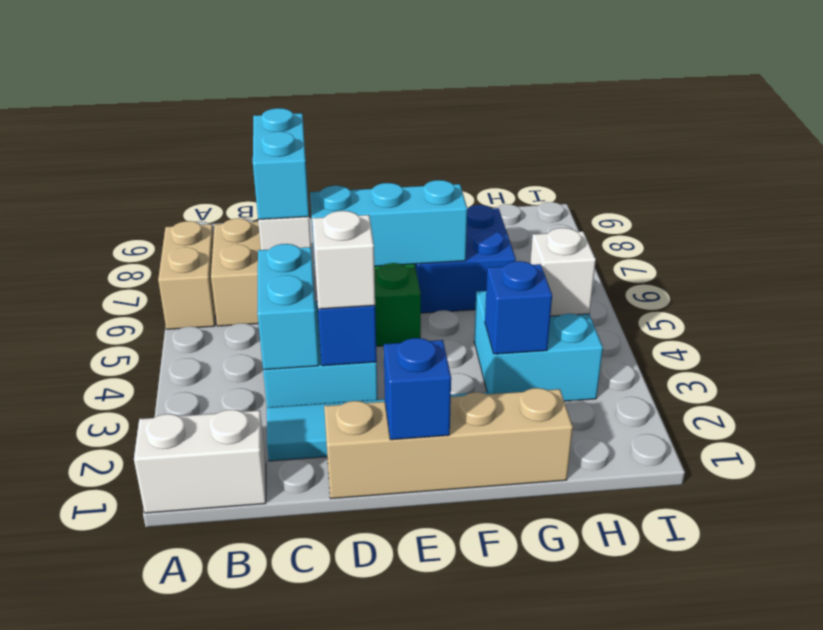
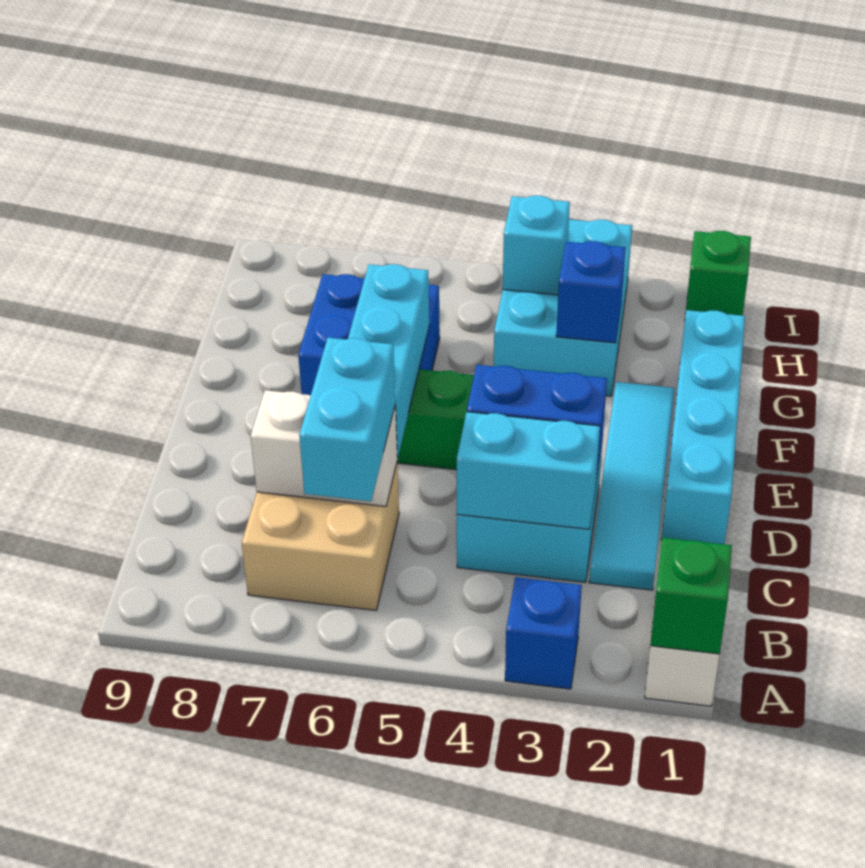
none -> green brick A1 level 2
tan brick A6:A7 level 1 -> none
cyan brick C6:C7 level 3 -> cyan brick B6:C6 level 3
tan brick D1:G1 level 1 -> cyan brick D1:G1 level 1
white brick D3 level 3 -> none
blue brick E1 level 2 -> blue brick A3 level 1
cyan brick G3:H4 level 1 -> cyan brick G3:I4 level 1
white brick H4 level 2 -> cyan brick H4 level 2
none -> green brick I1 level 1

